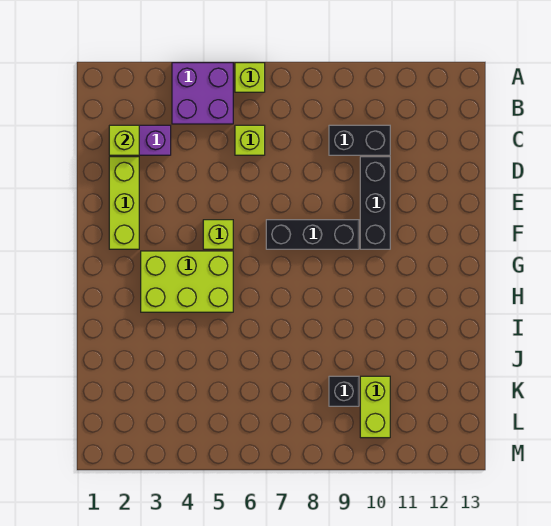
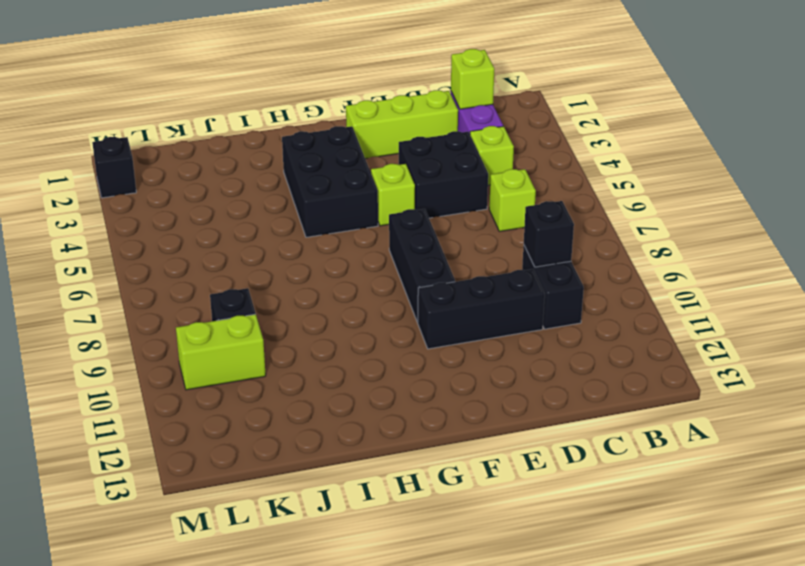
purple brick A4:B5 level 1 -> none
lime brick A6 level 1 -> lime brick C4 level 1
none -> black brick C9 level 2
none -> black brick D4:E5 level 1
lime brick G3:H5 level 1 -> black brick G3:H5 level 1
none -> black brick M2 level 1

